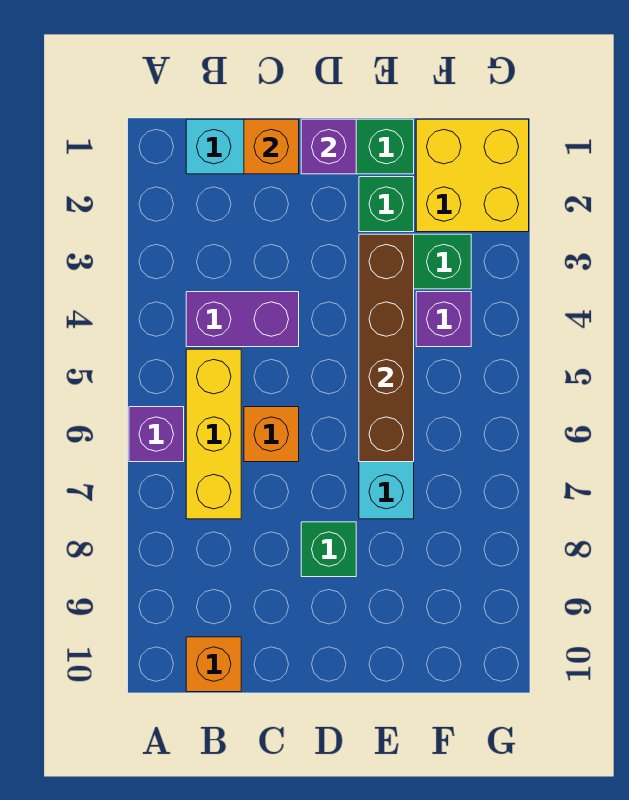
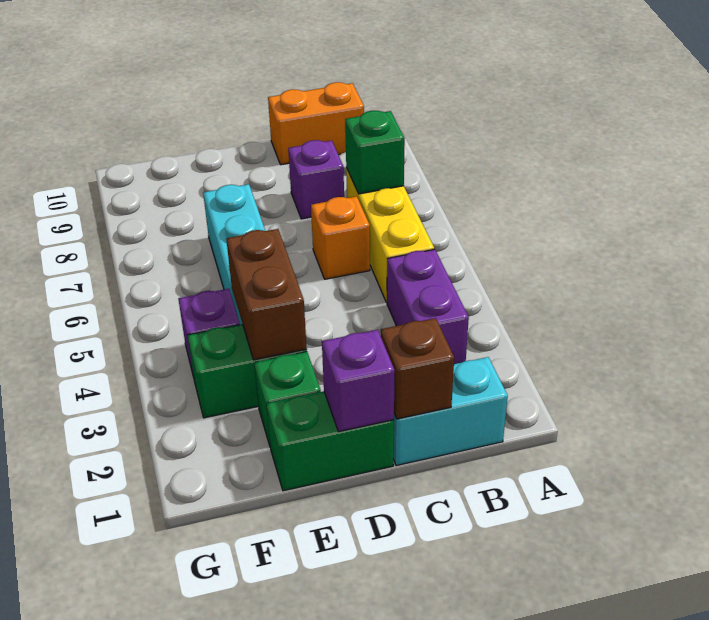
purple brick A6 level 1 -> purple brick C8 level 1
purple brick B4:C4 level 1 -> purple brick B3:B4 level 1
orange brick B10 level 1 -> orange brick B10:C10 level 1
orange brick C1 level 2 -> brown brick C1 level 2
green brick D8 level 1 -> green brick B7 level 2
brown brick E3:E6 level 2 -> brown brick E3:E4 level 2
yellow brick F1:G2 level 1 -> none

